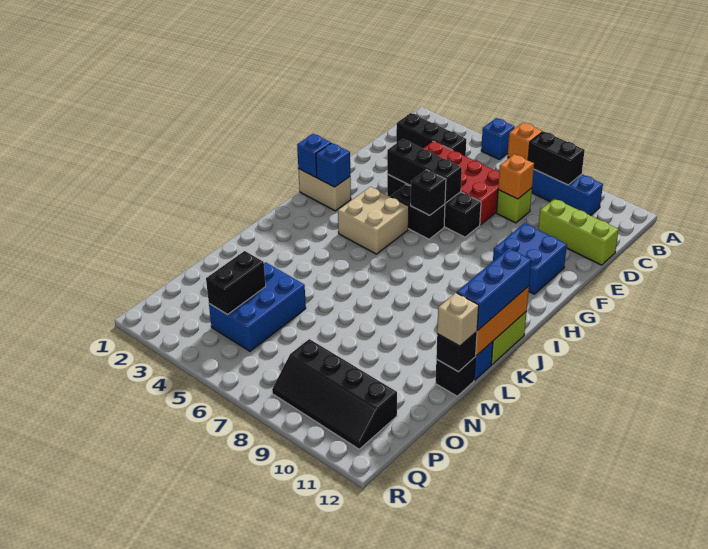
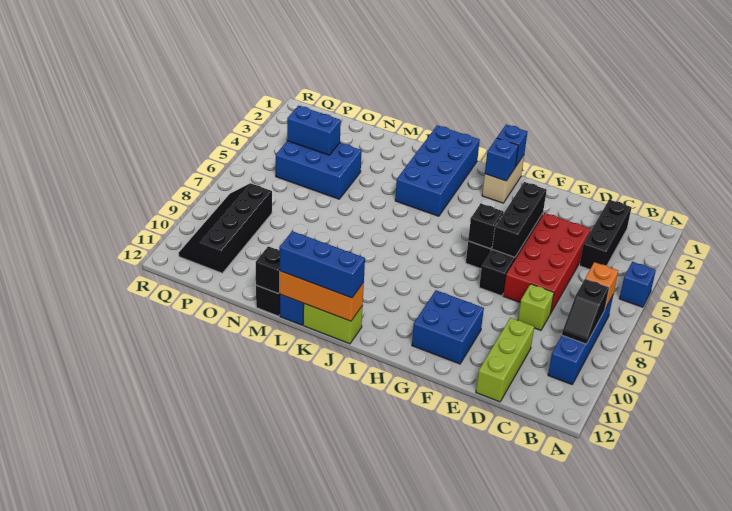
black brick B8:B9 level 2 -> black slope B8:B9 level 2 top 8
orange brick D8 level 2 -> none
tan brick H4:I5 level 1 -> none
none -> blue brick J1:K4 level 1
tan brick M12 level 3 -> none
black brick O4:P4 level 2 -> blue brick O4:P4 level 2

